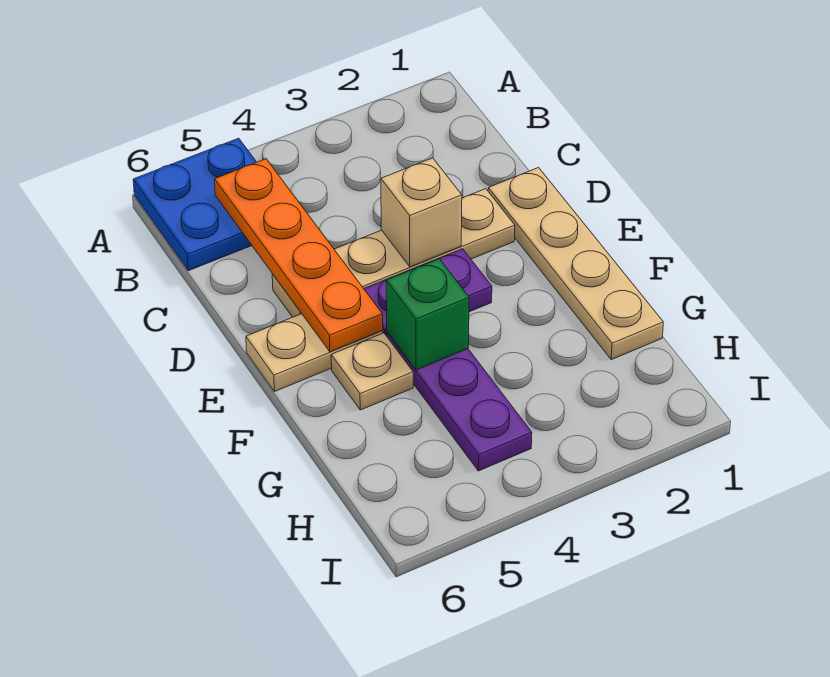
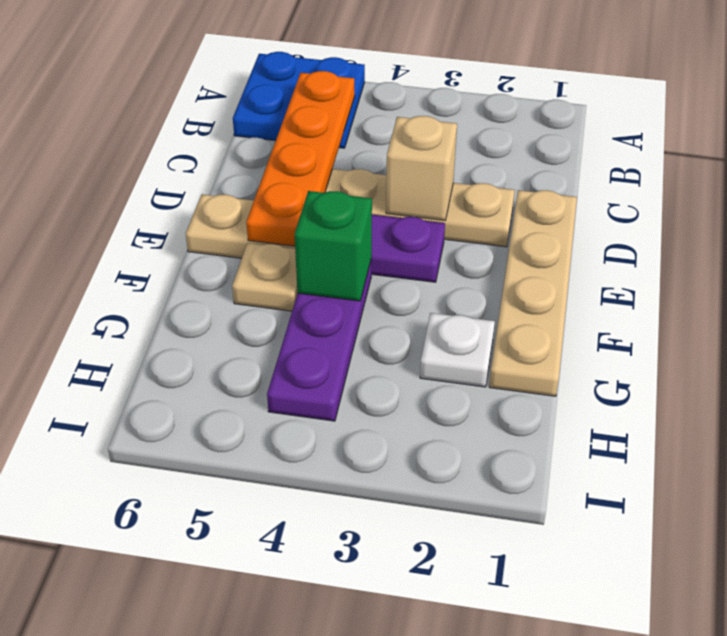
none -> white plate G2 level 1

